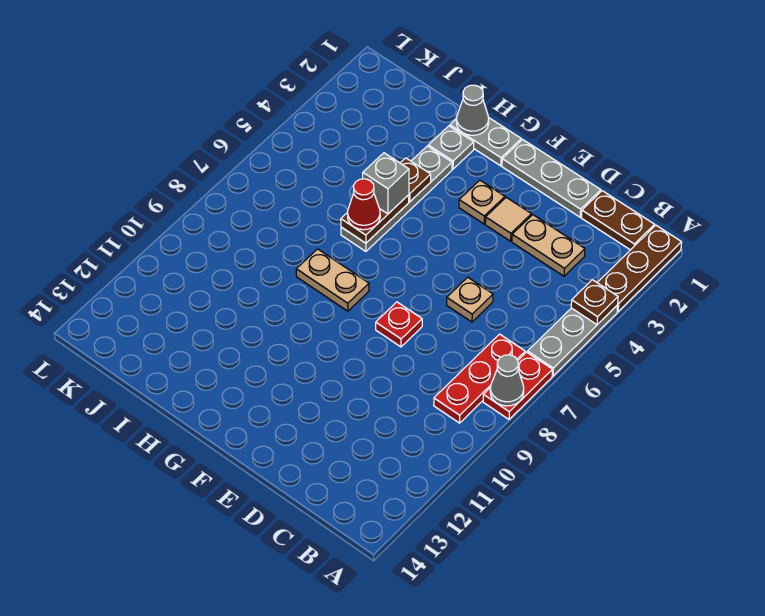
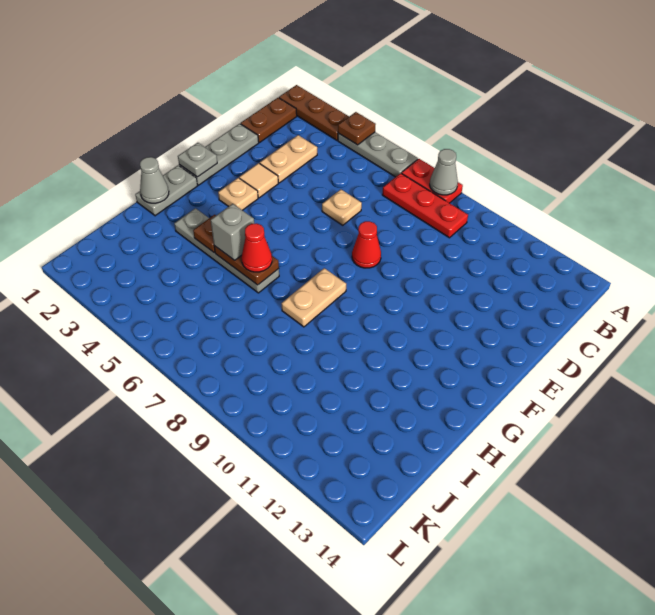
red plate E8 level 1 -> red cone E8 level 1
grey plate H2 level 1 -> grey plate F1 level 2

